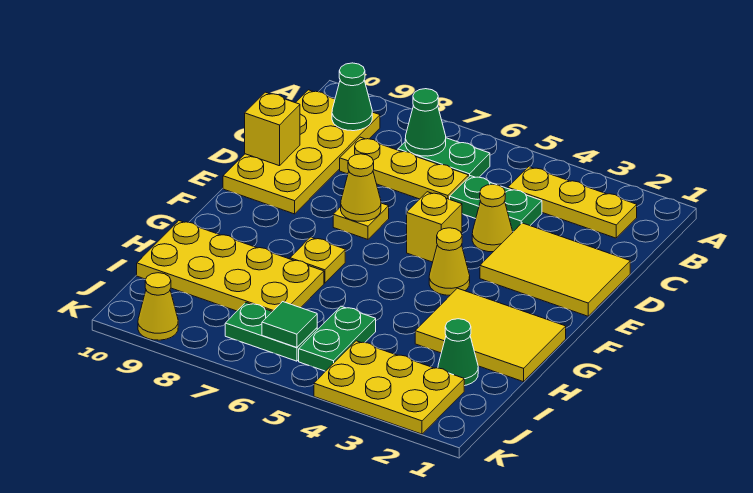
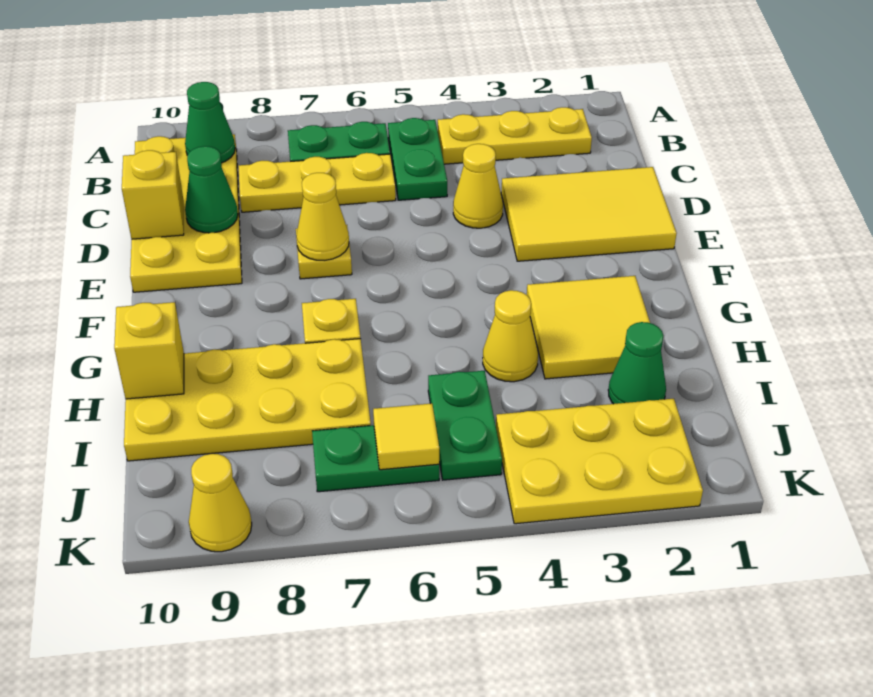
green cone B7 level 2 -> green cone D9 level 2
green plate C4:C5 level 1 -> green plate B5:C5 level 1
yellow brick E5 level 1 -> yellow brick H10 level 2
yellow cone F4 level 1 -> yellow cone H4 level 1
yellow tile G1:H3 level 1 -> yellow tile G2:H3 level 1
green tile J6 level 2 -> yellow tile J6 level 2

